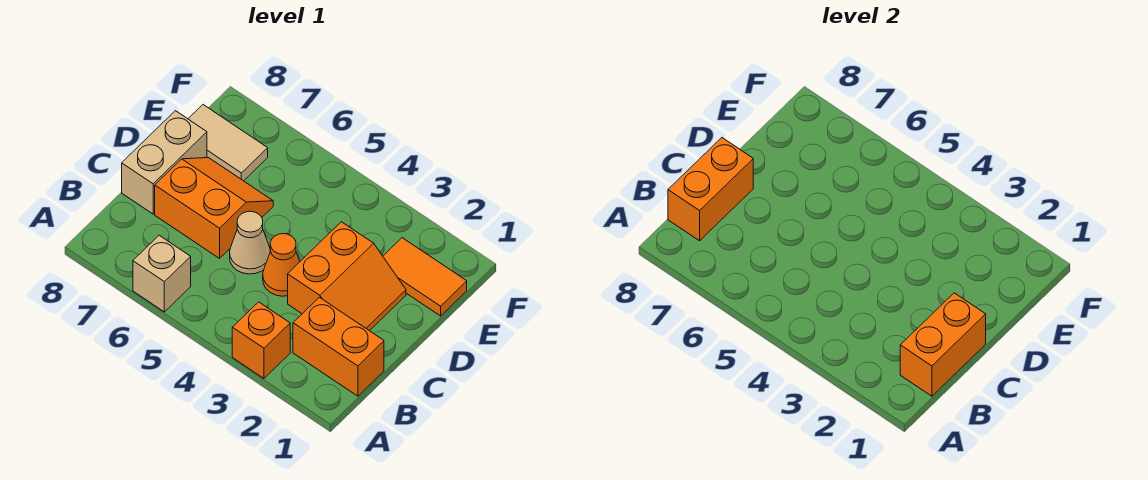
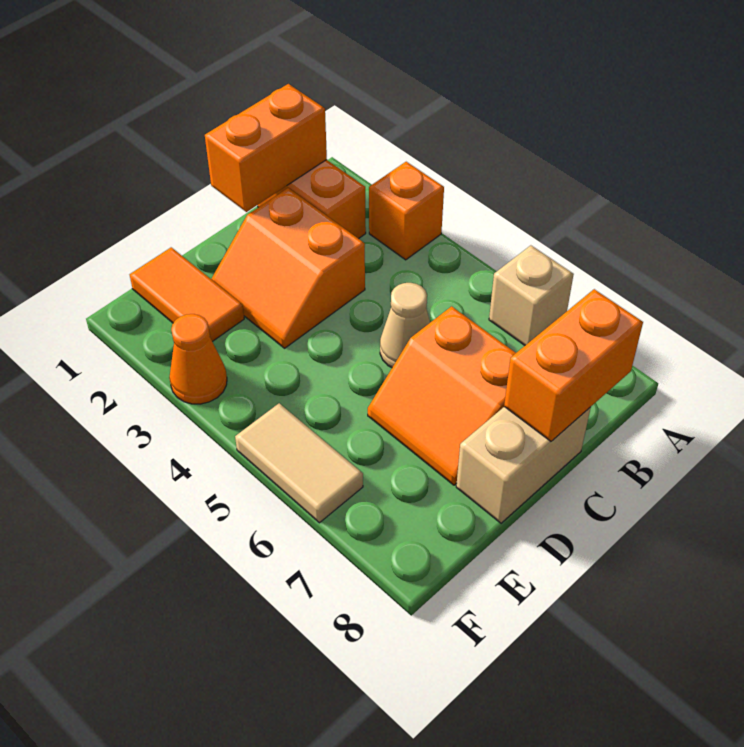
orange slope C2:D3 level 1 top 3 -> orange slope C2:D3 level 1 top C
orange cone C4 level 1 -> orange cone F3 level 1
tan tile E7:E8 level 1 -> tan tile F5:F6 level 1

